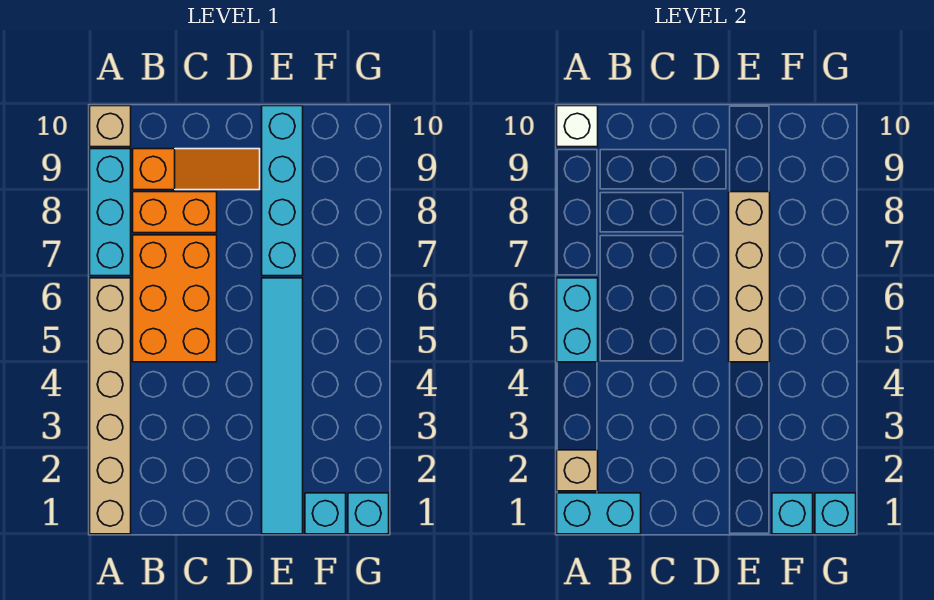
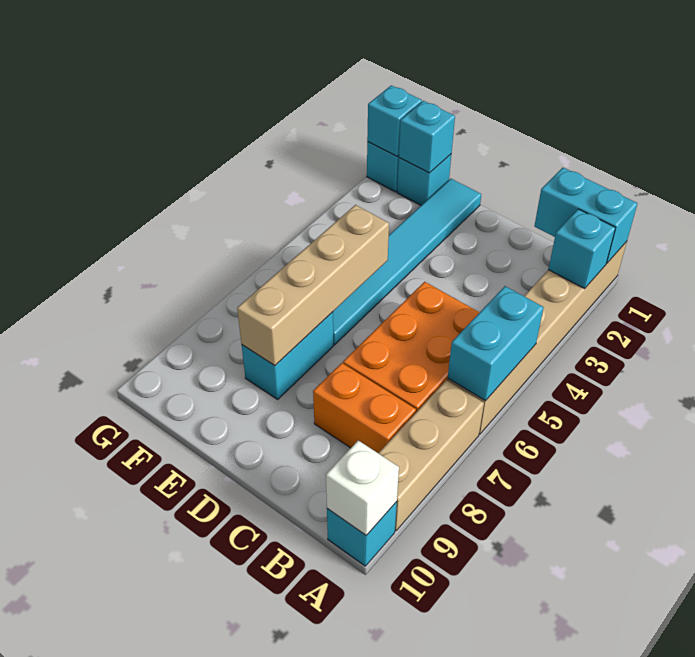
tan brick A2 level 2 -> cyan brick A2 level 2
cyan brick A7:A9 level 1 -> tan brick A7:A9 level 1
tan brick A10 level 1 -> cyan brick A10 level 1
orange slope B9:D9 level 1 top B -> none
cyan brick E7:E10 level 1 -> cyan brick E7:E8 level 1

